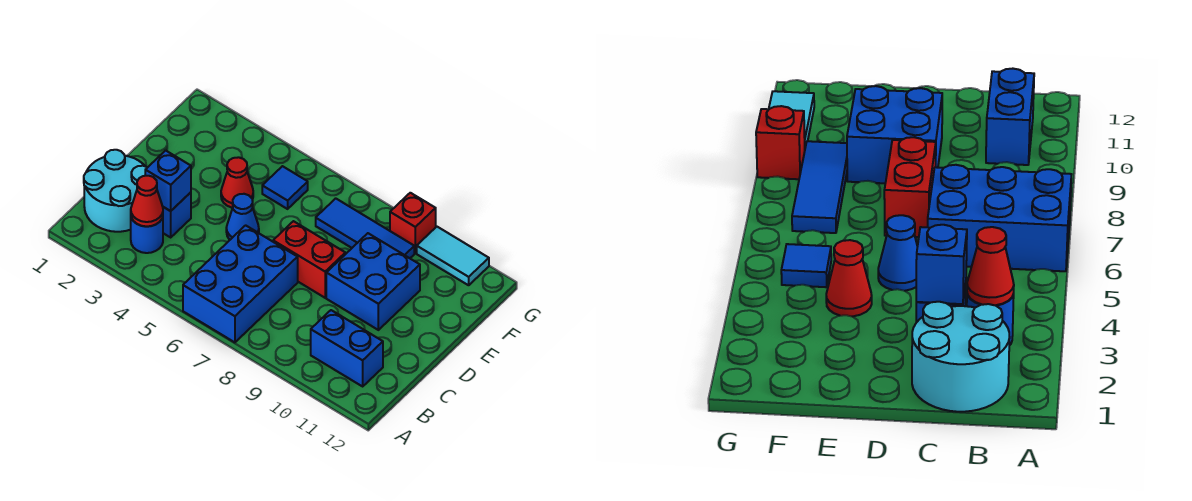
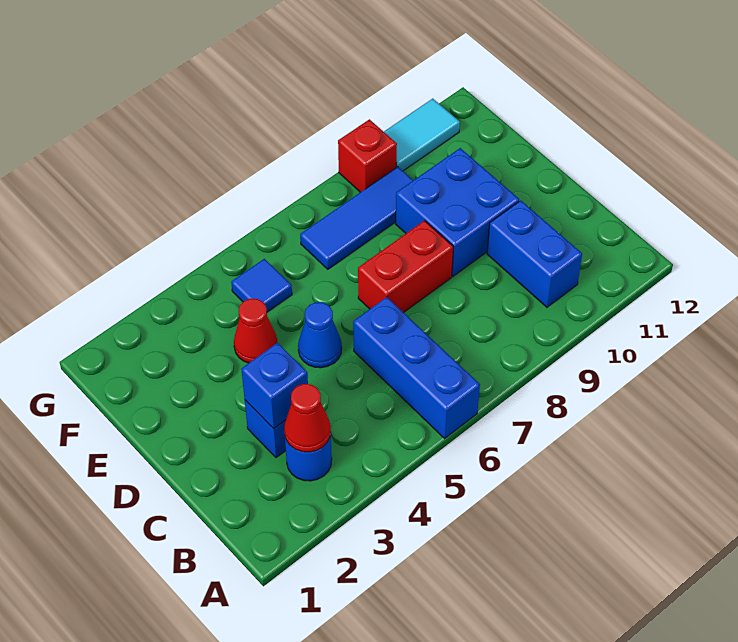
blue brick A6:C7 level 1 -> blue brick A6:C6 level 1
cyan round brick B1:C2 level 1 -> none
blue brick B10:B11 level 1 -> blue brick B10:C10 level 1

